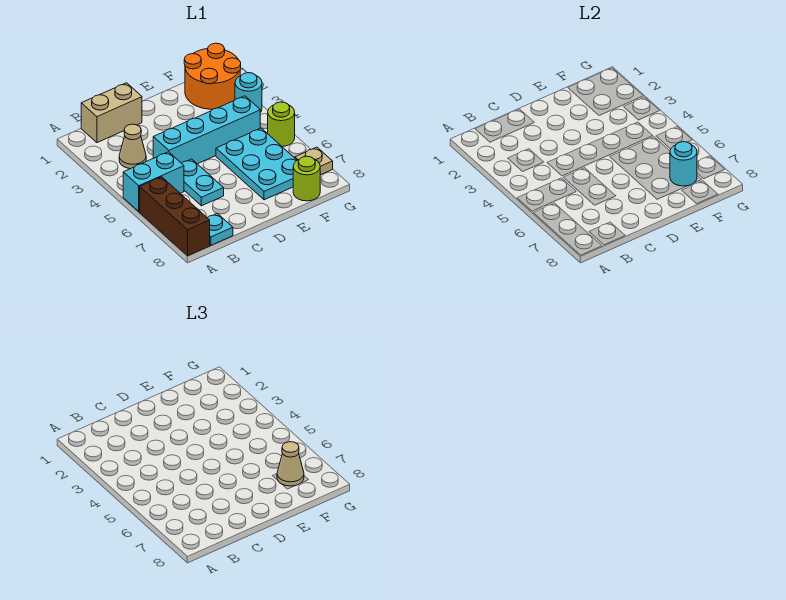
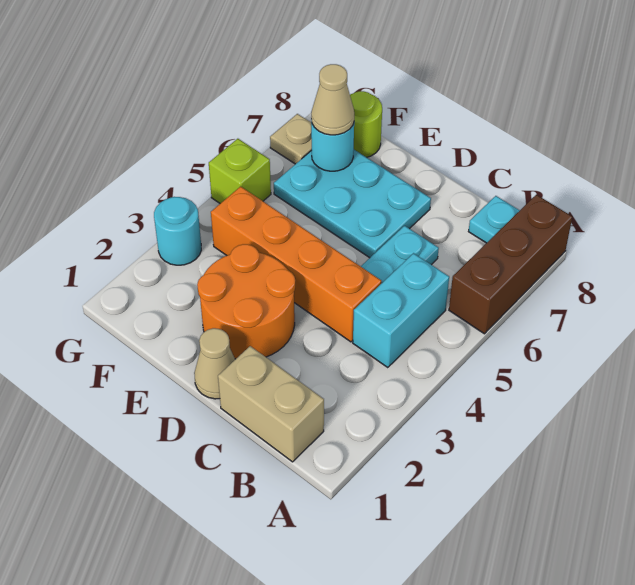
cyan brick A5:B5 level 1 -> cyan brick B4:B5 level 1
tan cone B3 level 1 -> tan cone D1 level 1
cyan brick C4:F4 level 1 -> orange brick C4:F4 level 1
cyan plate E5:F7 level 1 -> cyan plate D6:F7 level 1
orange round brick F1:G2 level 1 -> orange round brick D2:E3 level 1
lime round brick G5 level 1 -> lime brick G5 level 1

